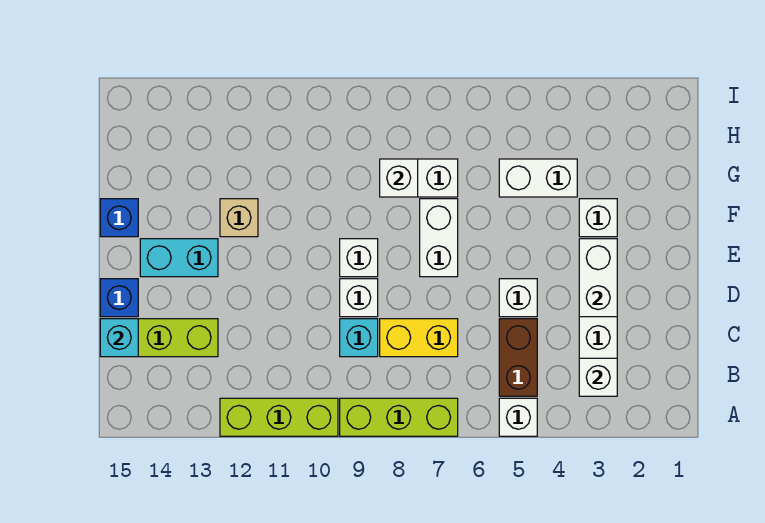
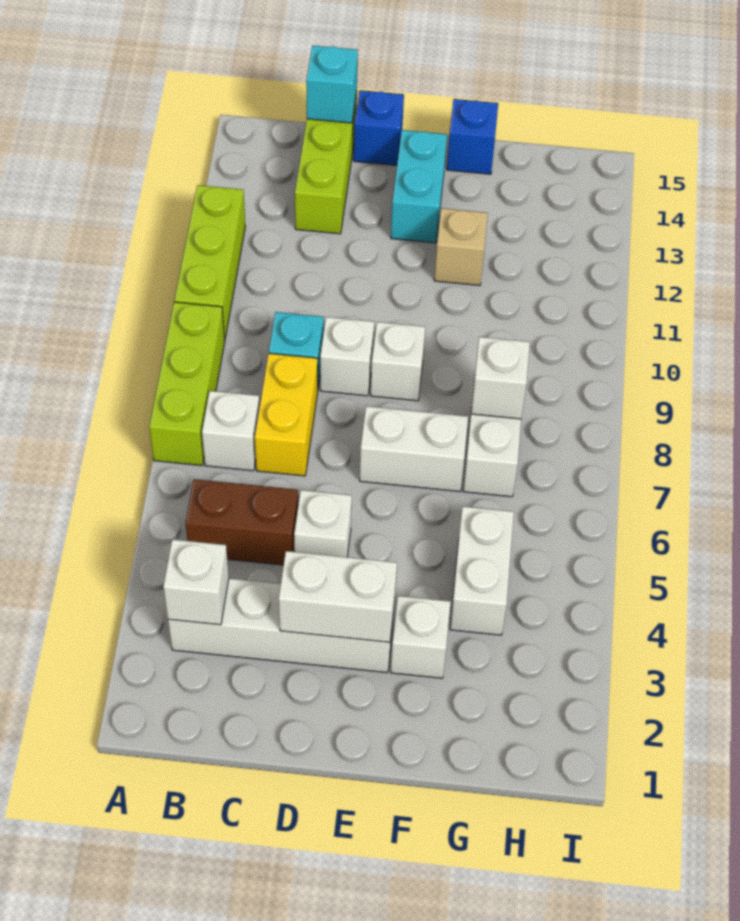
white brick A5 level 1 -> white brick B7 level 1

